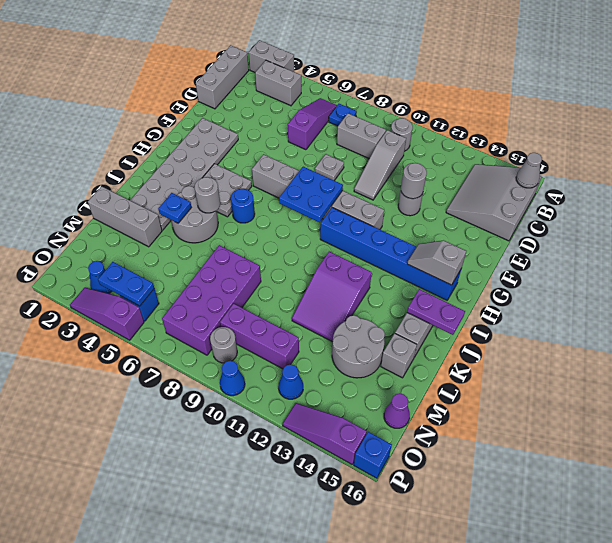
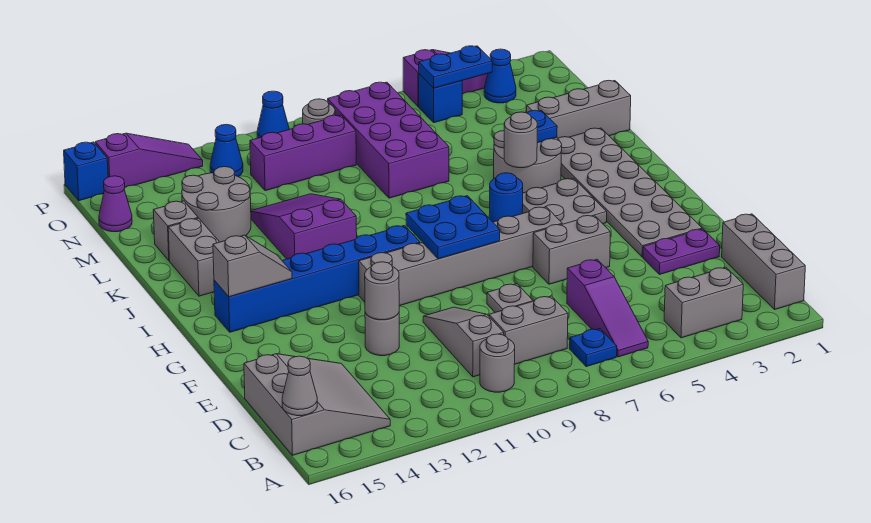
grey brick A2:A3 level 1 -> grey brick F5:F6 level 1
purple plate J15:J16 level 2 -> purple plate E2:E3 level 1

